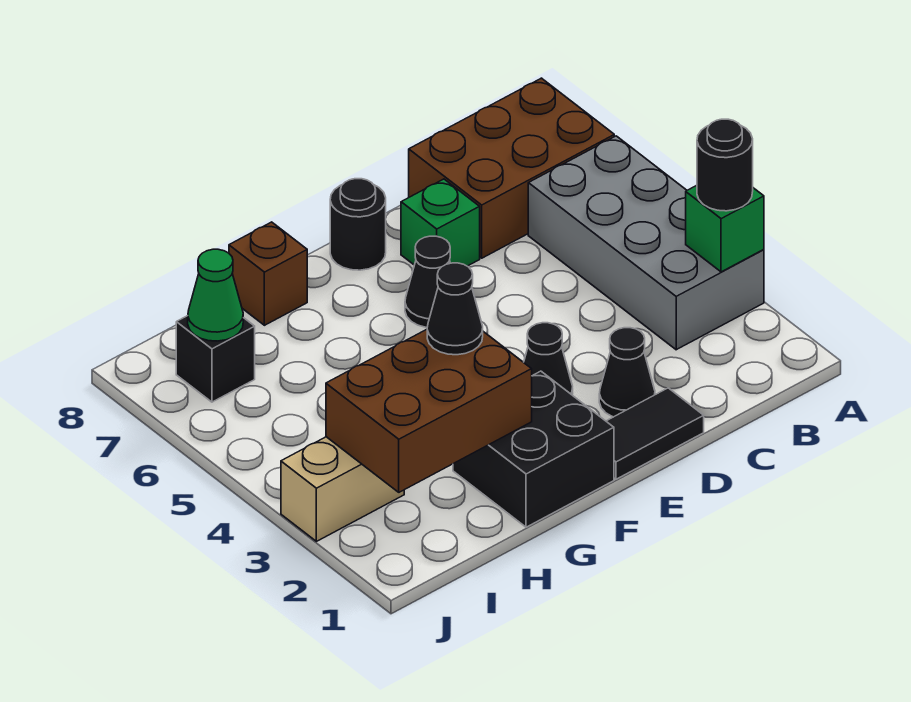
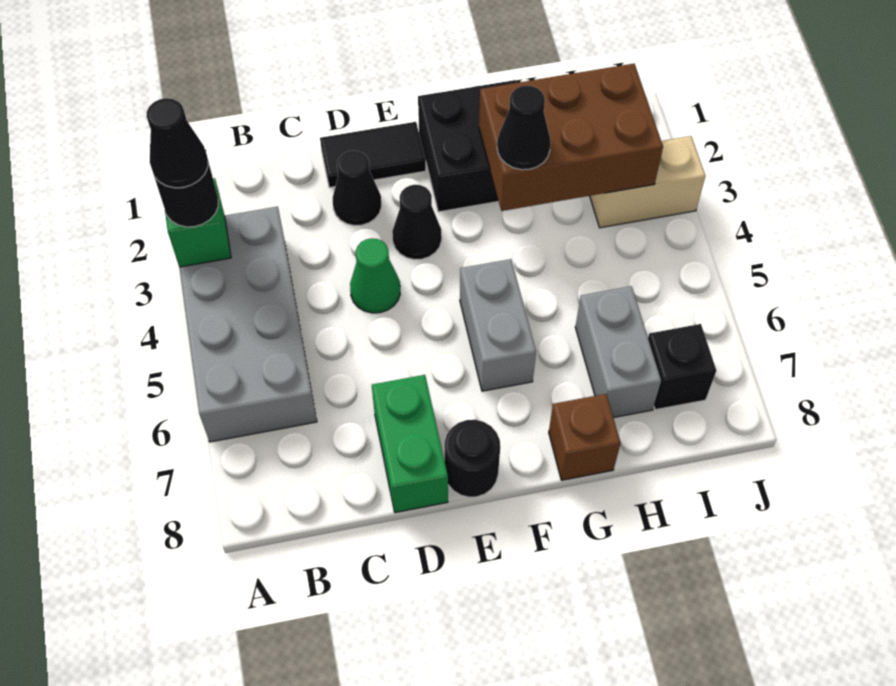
brown brick A7:C8 level 1 -> none
green brick D7 level 1 -> green brick D7:D8 level 1
black cone E6 level 1 -> black cone A3 level 4
none -> grey brick F5:F6 level 1
none -> grey brick H6:H7 level 1
green cone I7 level 2 -> green cone D4 level 1

